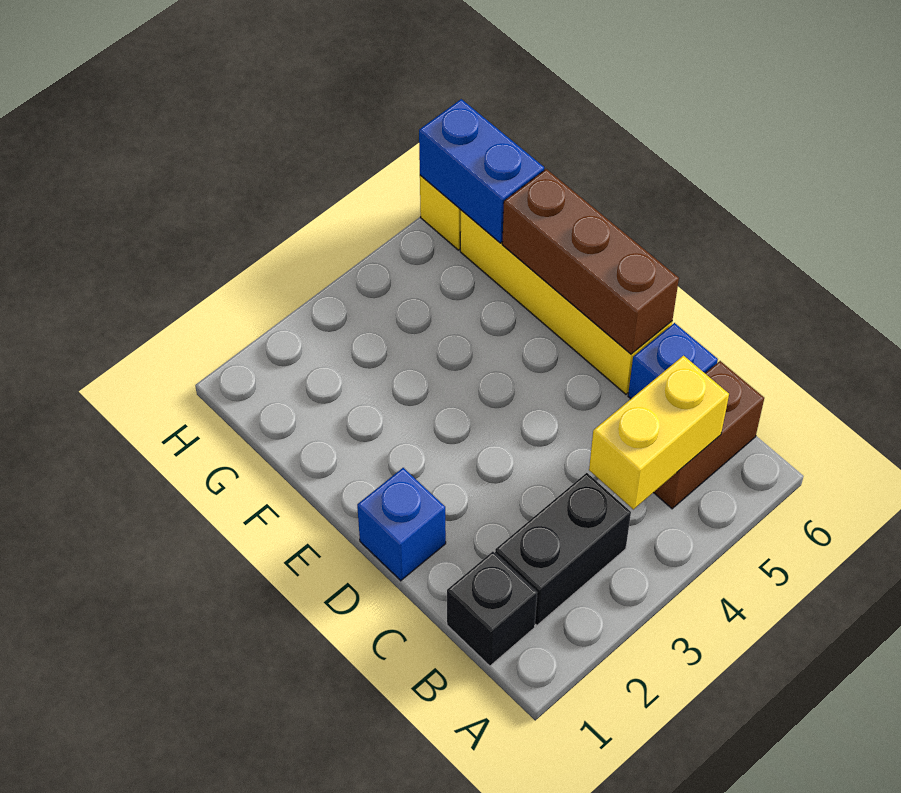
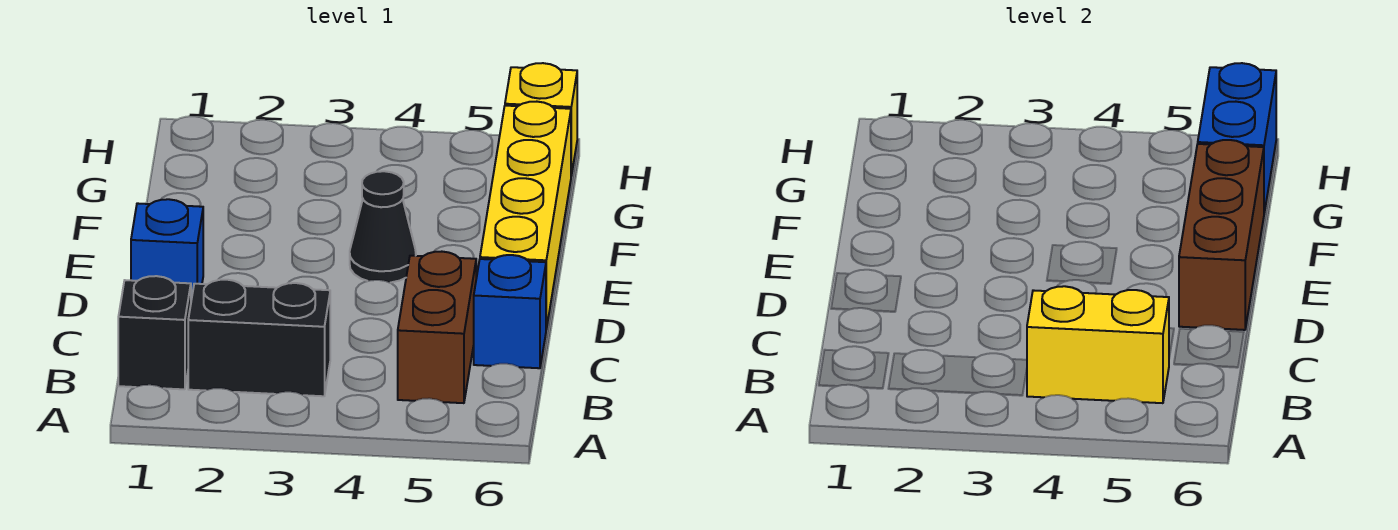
brown brick B5:B6 level 1 -> brown brick B5:C5 level 1
none -> black cone E4 level 1

